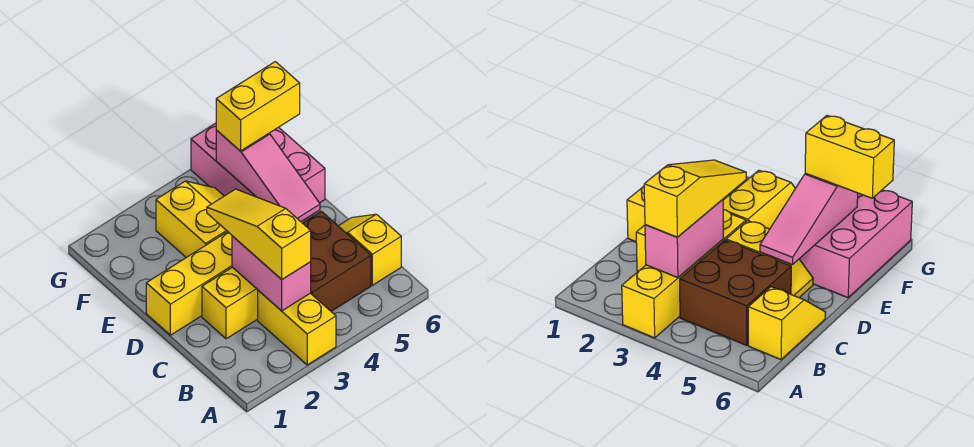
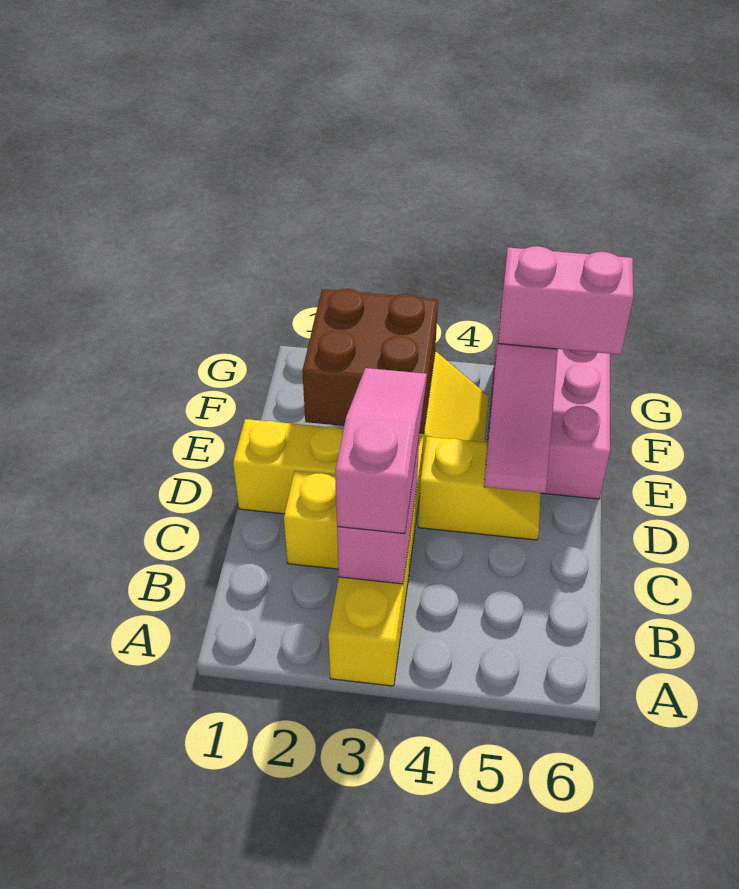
yellow slope B3:D3 level 3 top B -> pink slope B3:D3 level 3 top B
brown brick B4:C5 level 1 -> brown brick E2:F3 level 2
yellow slope B6:C6 level 1 top B -> none
yellow brick F5:F6 level 3 -> pink brick F5:F6 level 3

